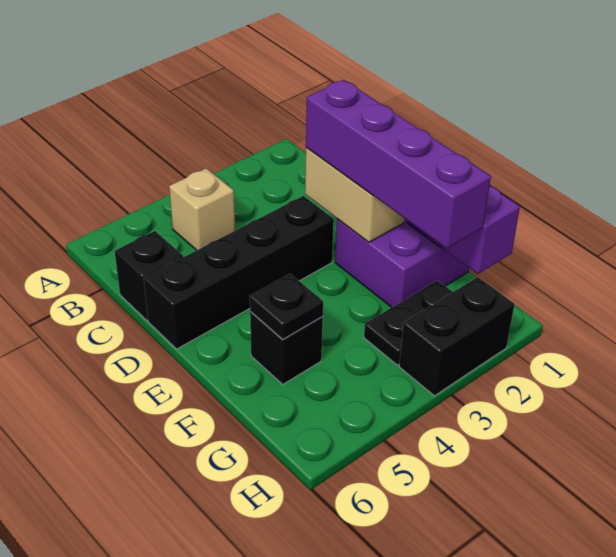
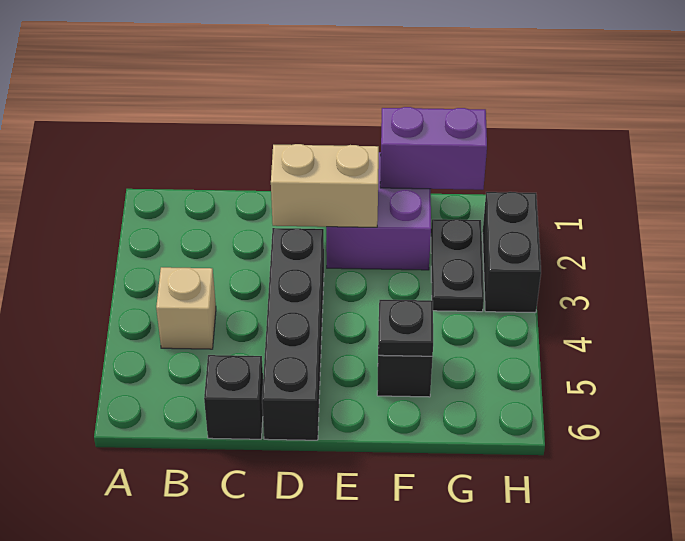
purple brick D2:G2 level 3 -> none

